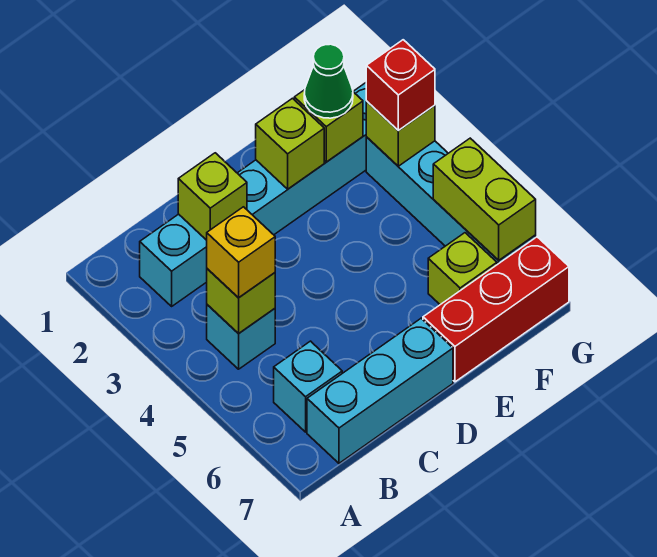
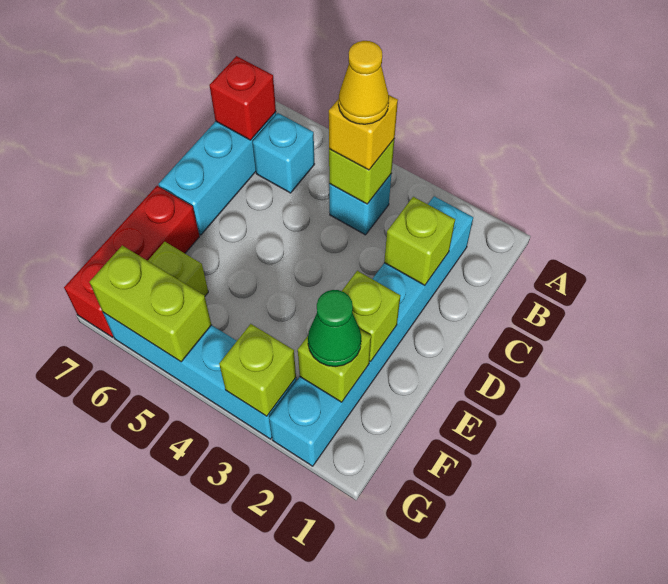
none -> yellow cone B4 level 4
red brick G3 level 3 -> red brick B7 level 2

